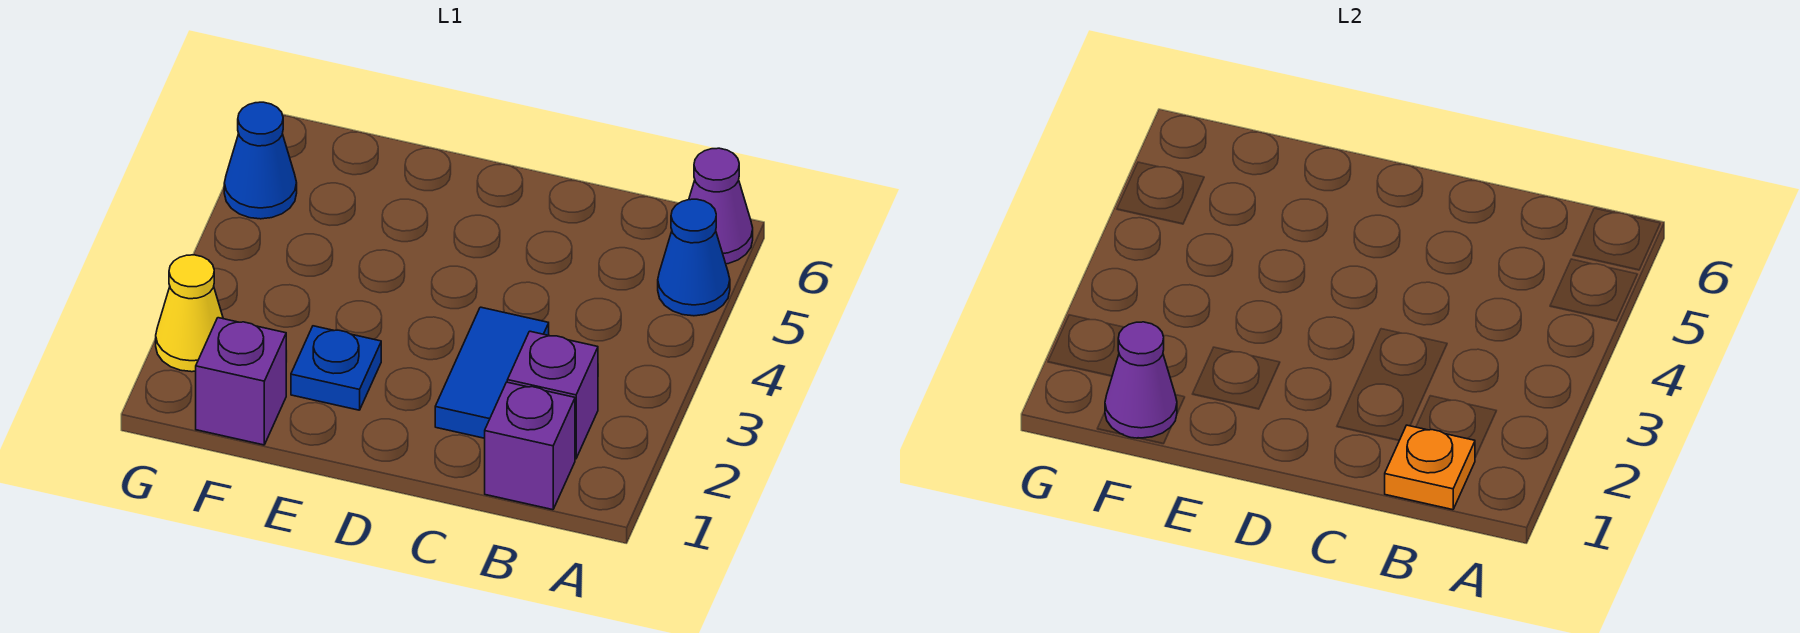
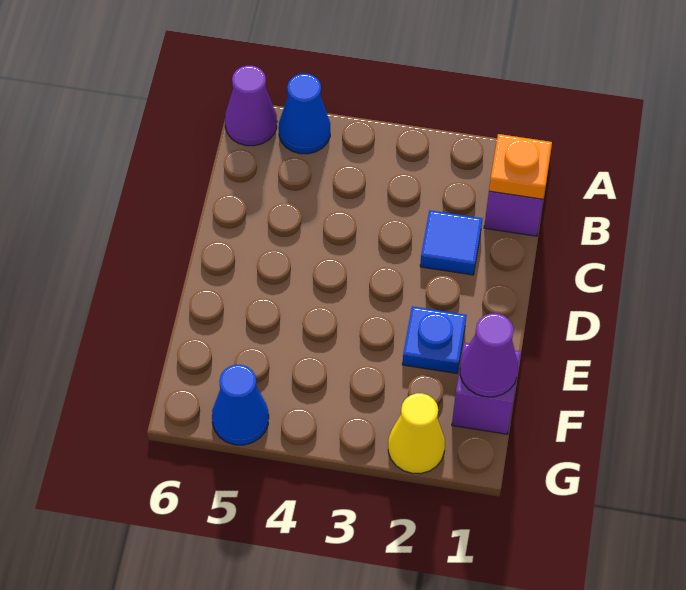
purple brick B2 level 1 -> none
blue tile C2:C3 level 1 -> blue tile C2 level 1

